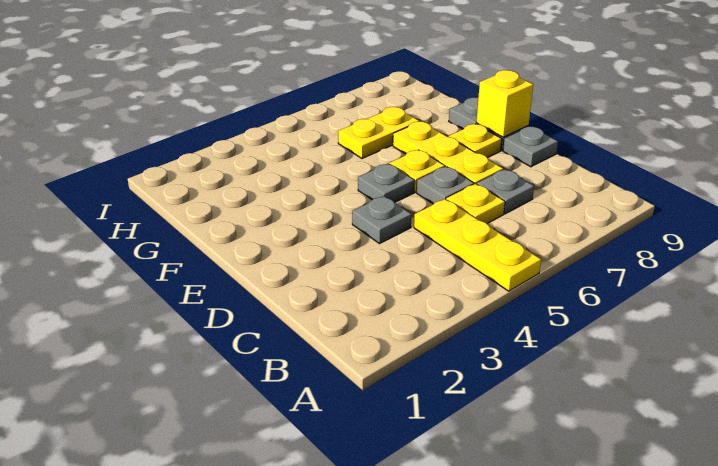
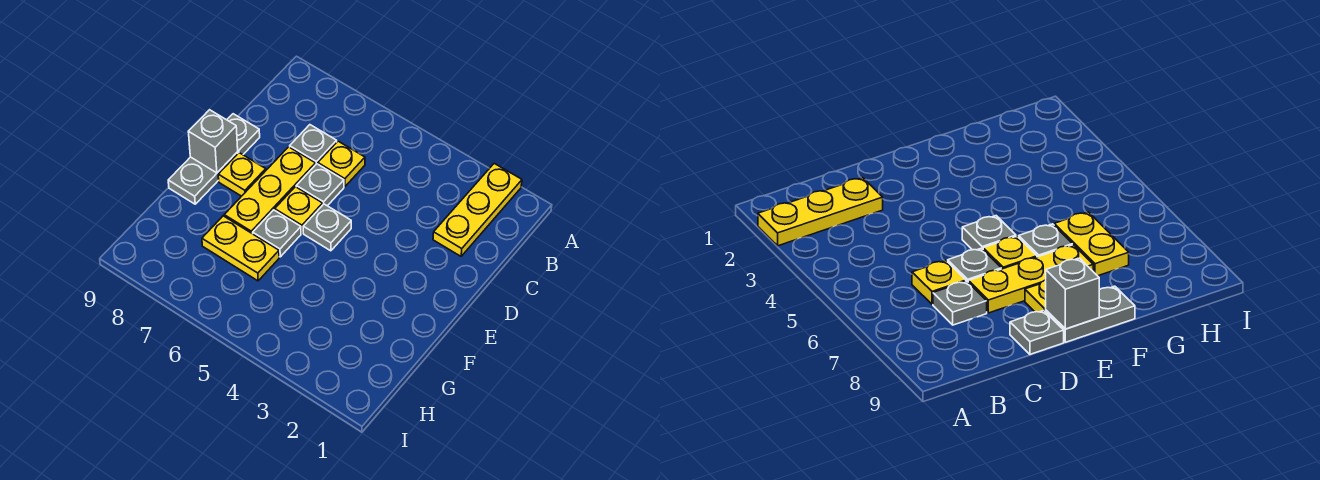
yellow plate A5:C5 level 1 -> yellow plate A2:C2 level 1
grey plate D4 level 1 -> grey plate F6 level 1
yellow brick E9 level 2 -> grey brick E9 level 2

